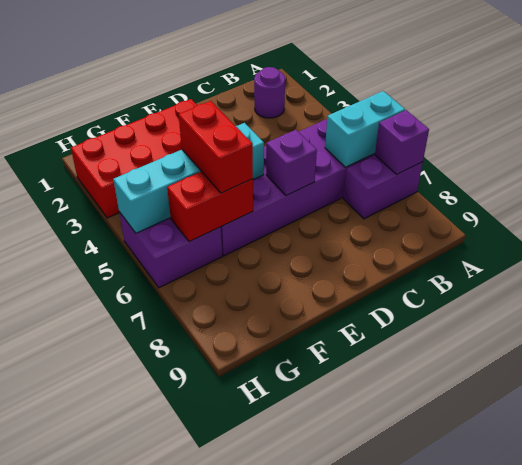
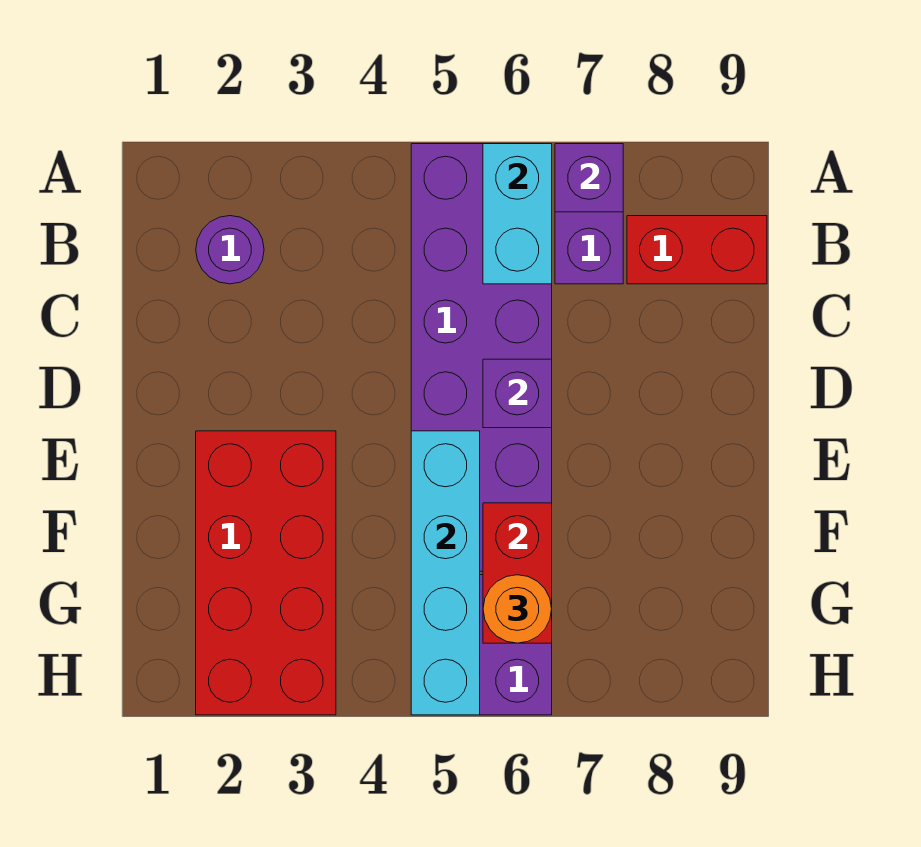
red brick F5:F6 level 3 -> red brick B8:B9 level 1
none -> orange round brick G6 level 3

